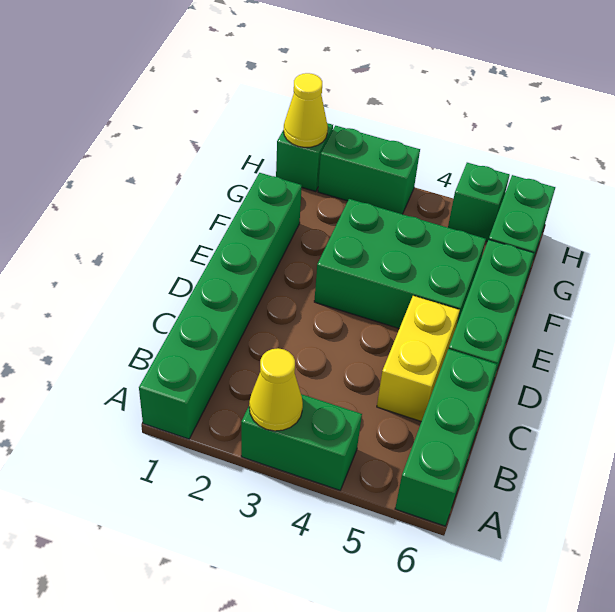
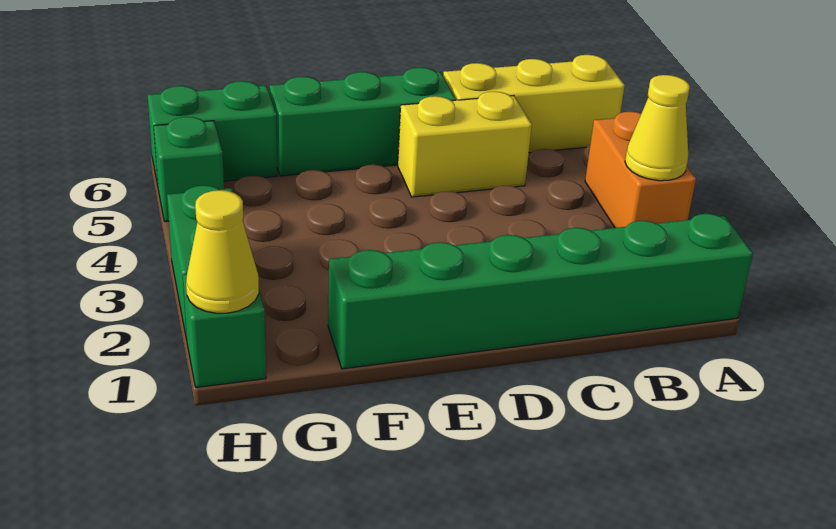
green brick A3:A4 level 1 -> orange brick A3:A4 level 1
green brick A6:C6 level 1 -> yellow brick A6:C6 level 1
green brick E3:F5 level 1 -> none

